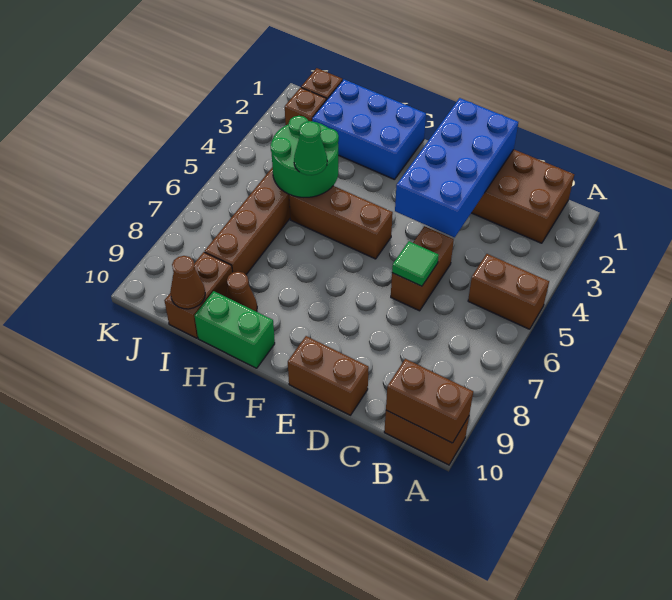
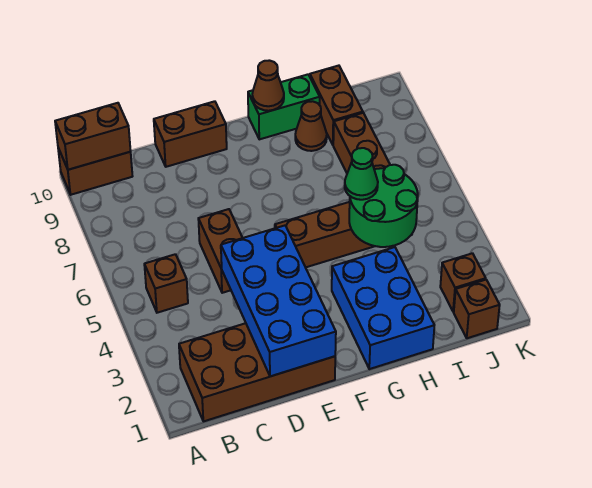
brown brick A5:B5 level 1 -> brown brick B5 level 1
green tile D6 level 2 -> none
blue brick G1:I2 level 1 -> blue brick G1:H3 level 1
brown cone I10 level 2 -> brown cone G10 level 2

